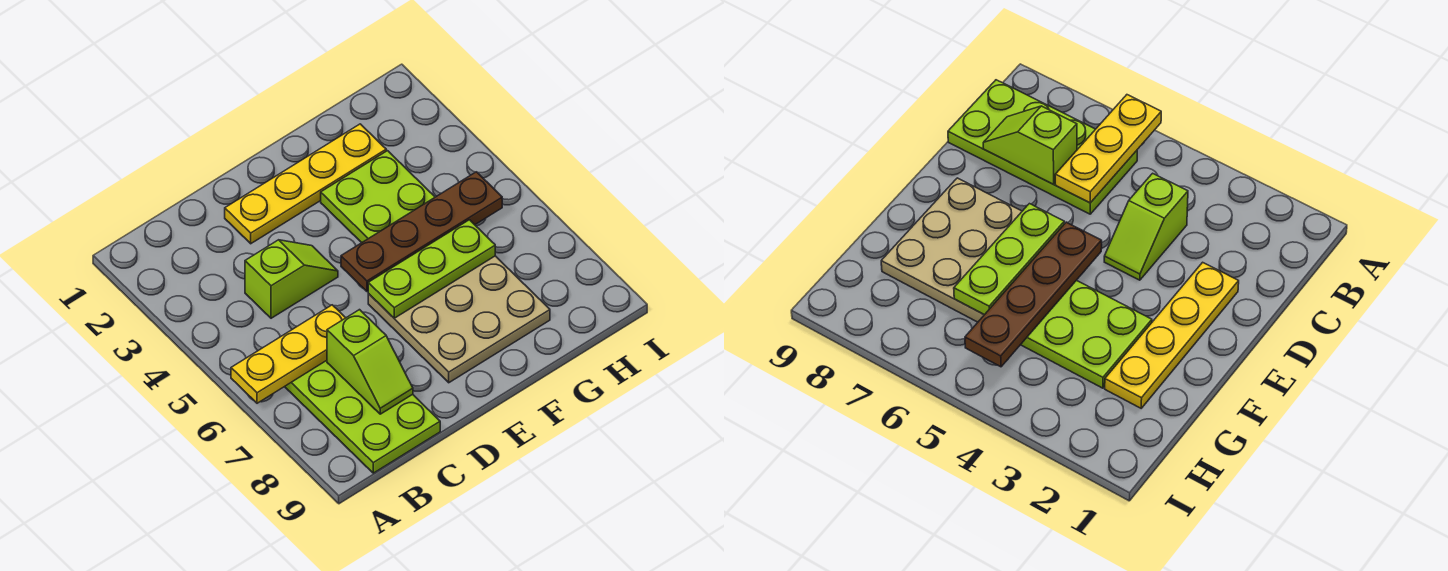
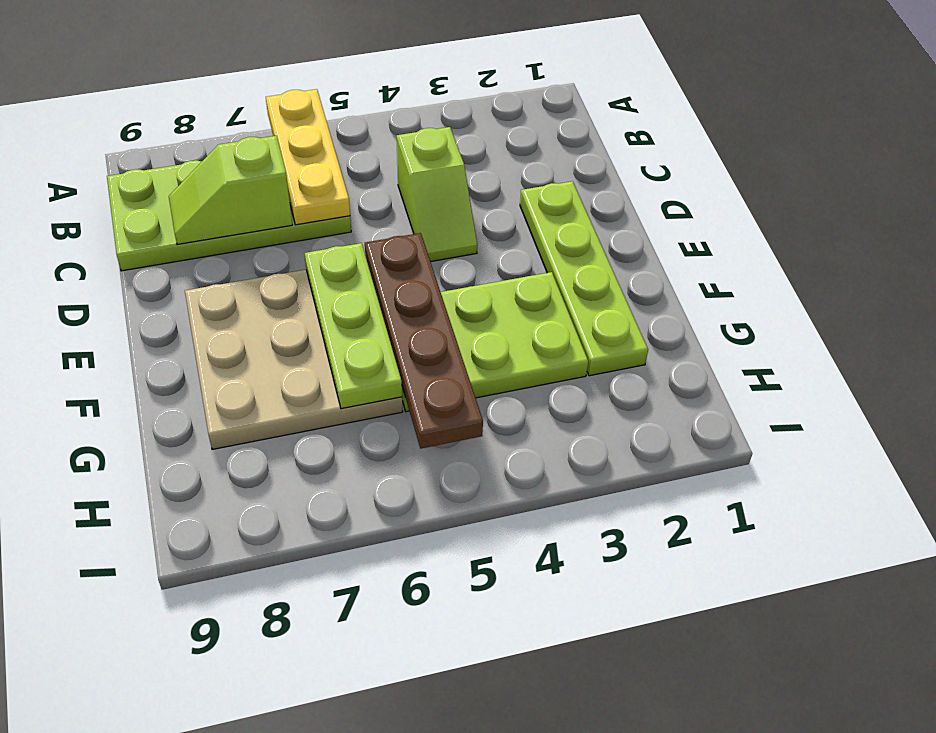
yellow plate D2:G2 level 1 -> lime plate D2:G2 level 1

